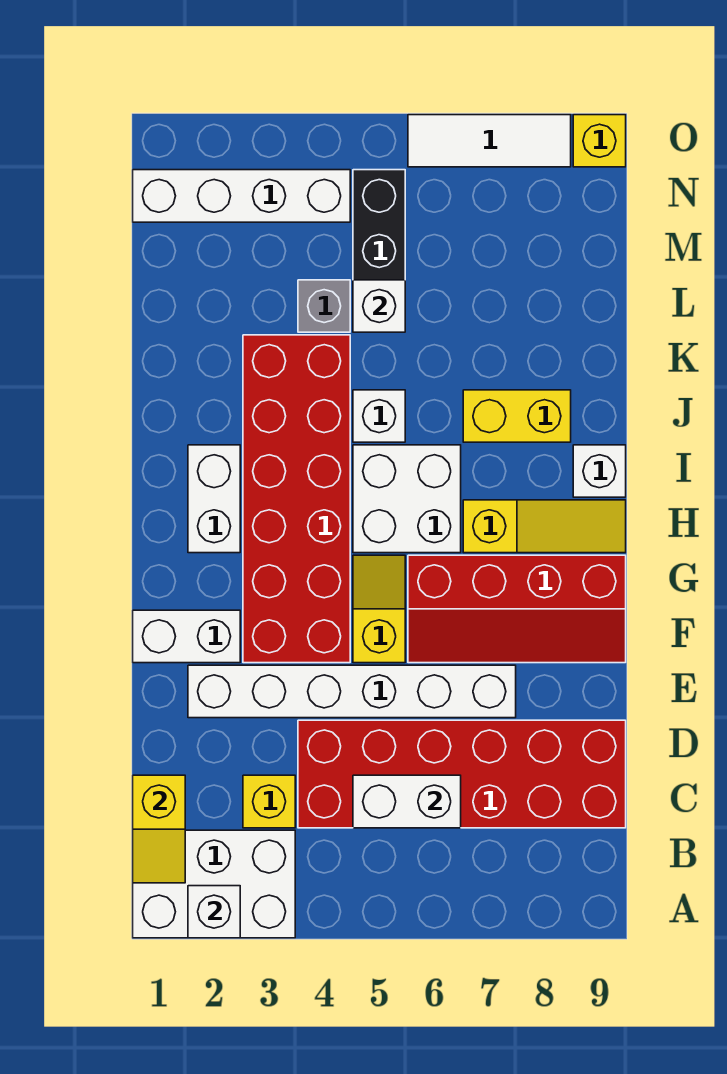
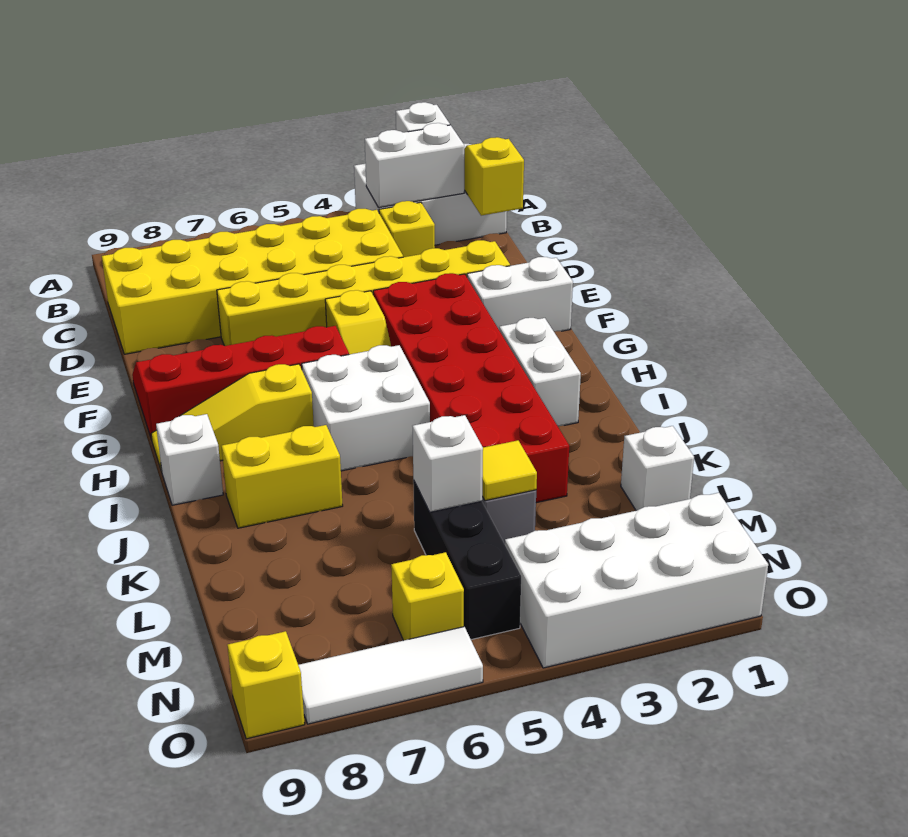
red brick C4:D9 level 1 -> yellow brick C4:D9 level 1
white brick C5:C6 level 2 -> white brick B2:B3 level 2
white brick E2:E7 level 1 -> yellow brick E2:E7 level 1
white brick J5 level 1 -> white brick L1 level 1
none -> yellow tile L4 level 2
white brick N1:N4 level 1 -> white brick N1:O4 level 1
none -> yellow brick N6 level 1

